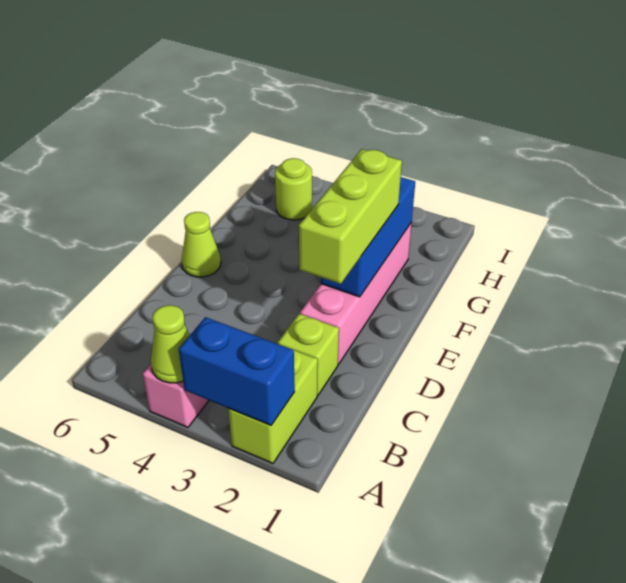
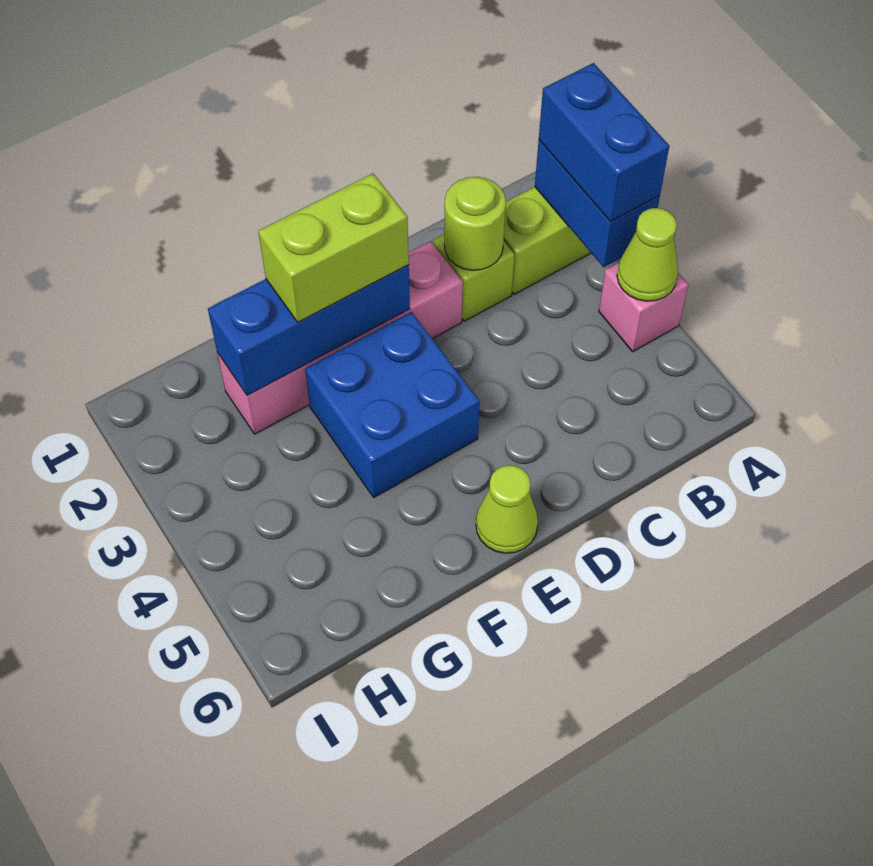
none -> blue brick A2:A3 level 3
lime brick D2:F2 level 3 -> lime brick E2:F2 level 3
none -> blue brick E3:F4 level 1
lime round brick H5 level 1 -> lime round brick C2 level 2

